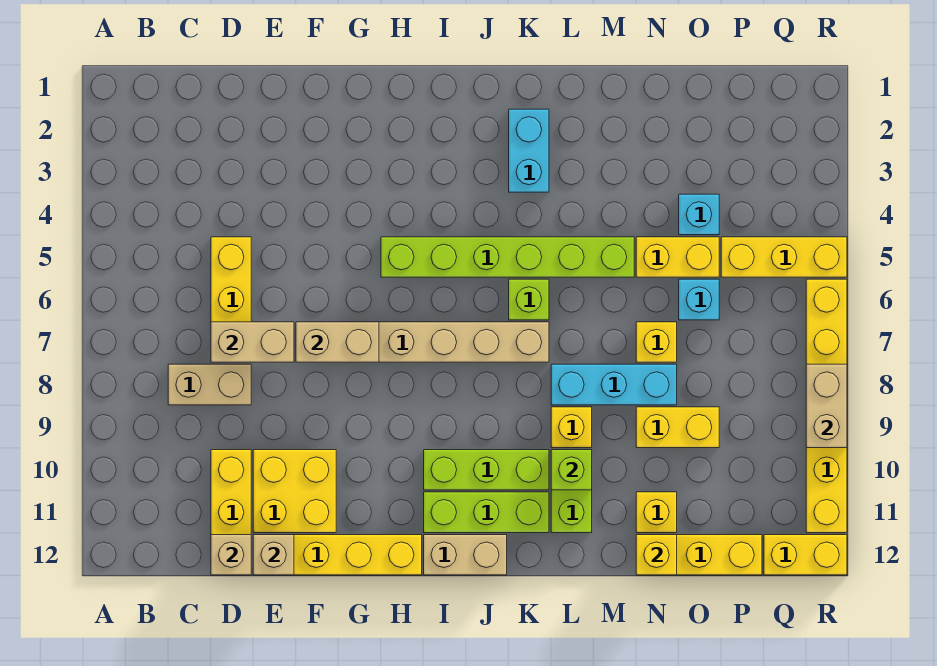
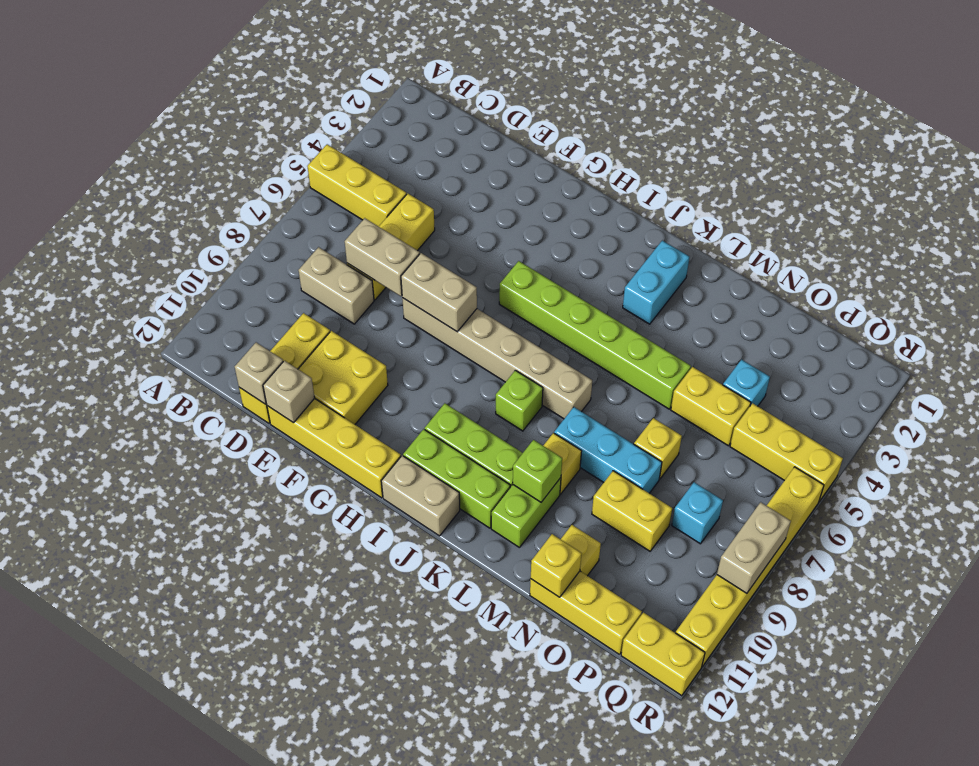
none -> yellow brick A5:C5 level 1
lime brick K6 level 1 -> lime brick J8 level 1
cyan brick O6 level 1 -> cyan brick P8 level 1

